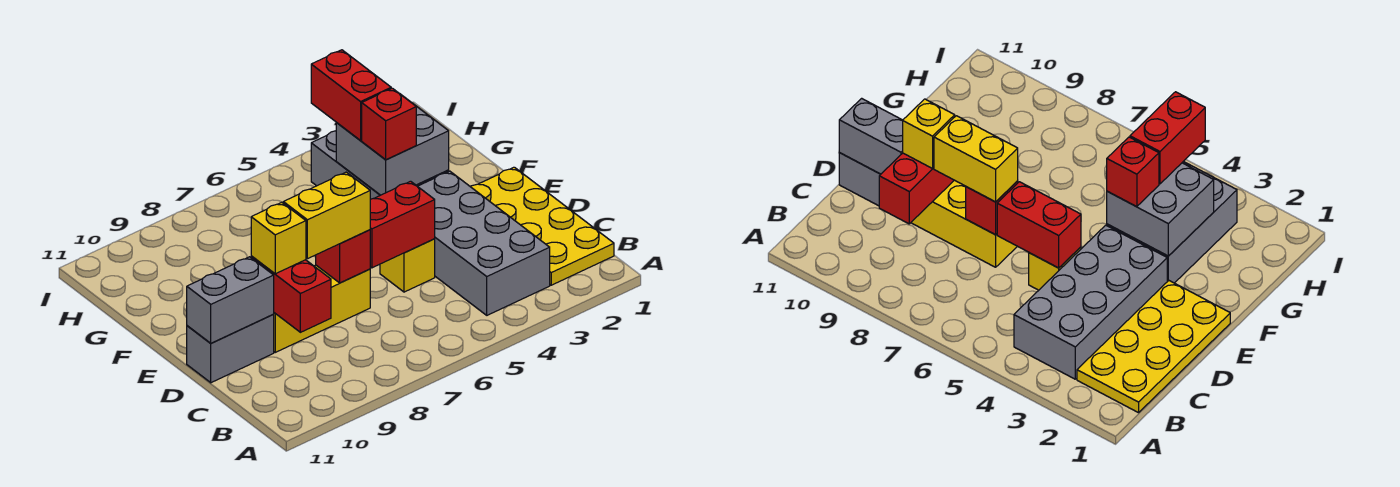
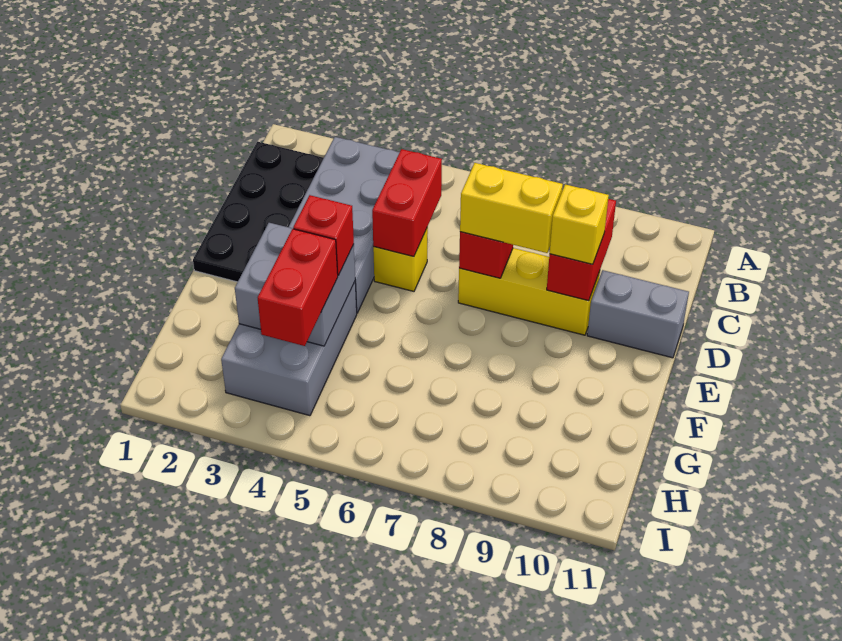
yellow plate B1:E2 level 1 -> black plate B1:E2 level 1
red brick D5:D6 level 2 -> red brick C5:D5 level 2
grey brick D10:D11 level 2 -> none

